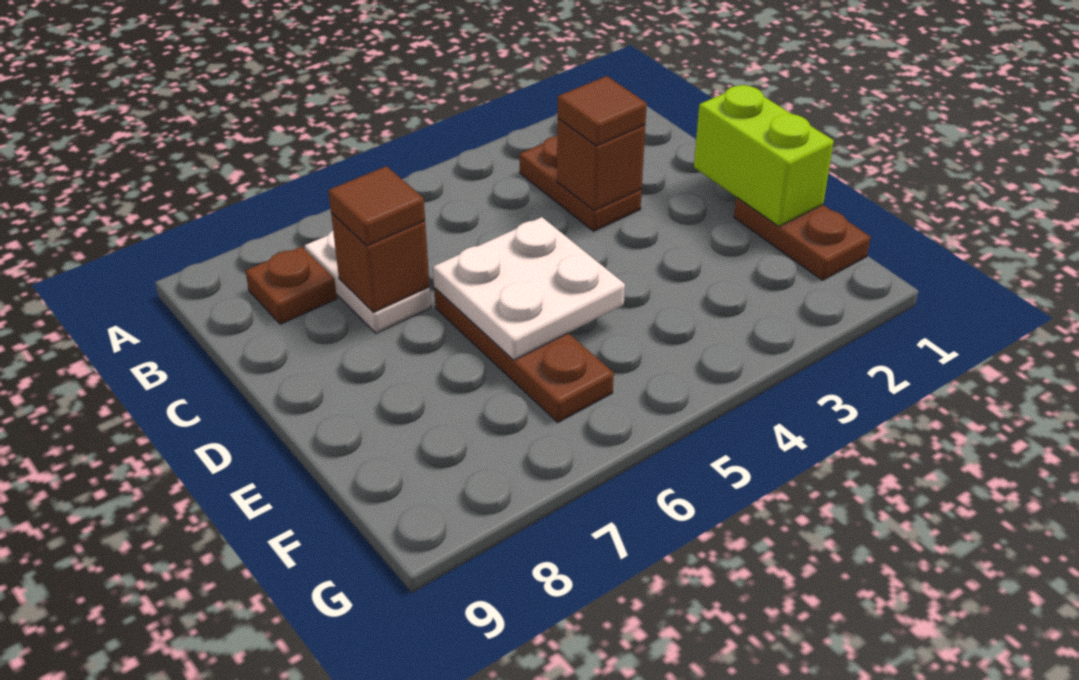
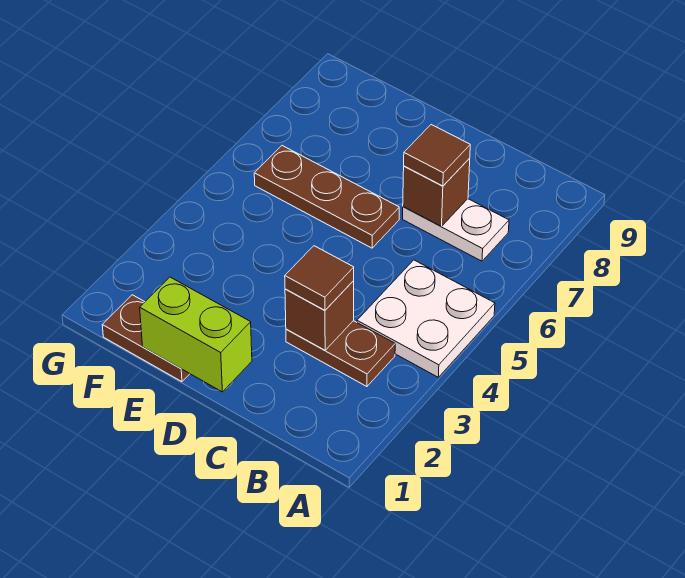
brown plate B8 level 1 -> none
white plate D5:E6 level 2 -> white plate A4:B5 level 1

